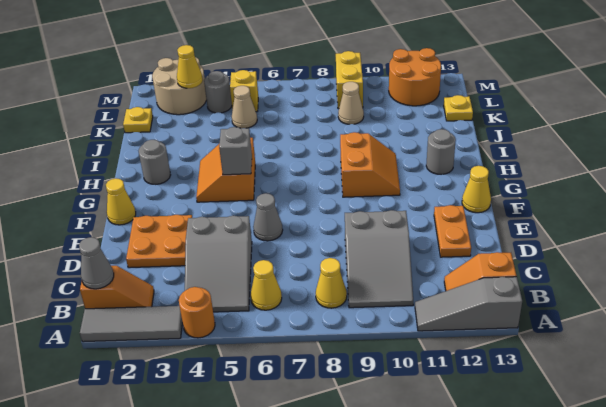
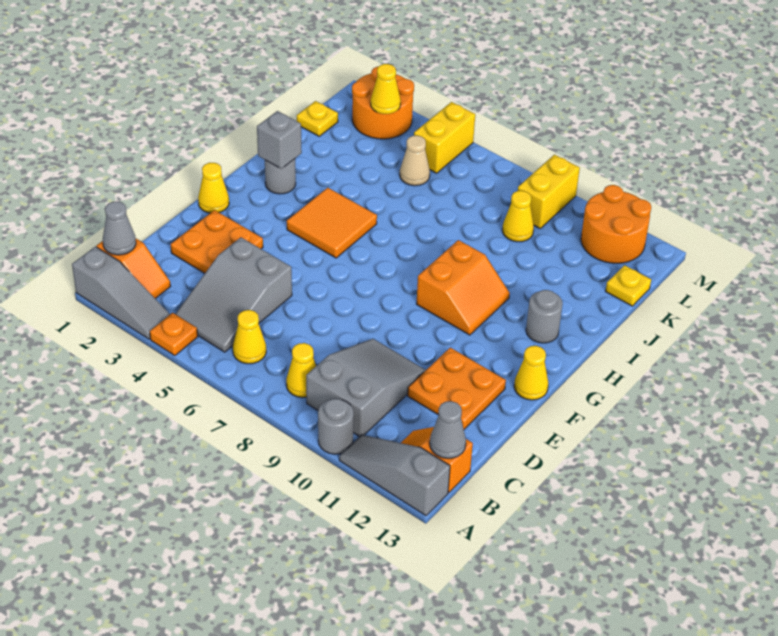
grey tile A1:A3 level 1 -> grey slope A1:A3 level 1 top 1
orange round brick A4 level 1 -> orange plate A4 level 1
grey slope B9:D10 level 1 top D -> grey slope B9:D10 level 1 top B
orange plate D12:E12 level 1 -> orange plate D11:E12 level 1
grey cone E6 level 1 -> grey cone B13 level 2
orange slope G4:H5 level 1 top 5 -> orange tile G4:H5 level 1
grey brick G5 level 2 -> grey brick H2 level 2
tan cone K9 level 1 -> yellow cone K9 level 1
tan round brick L2:M3 level 1 -> orange round brick L2:M3 level 1
grey round brick L4 level 1 -> grey round brick A10 level 1
yellow brick L5 level 1 -> yellow brick L5:M5 level 1

